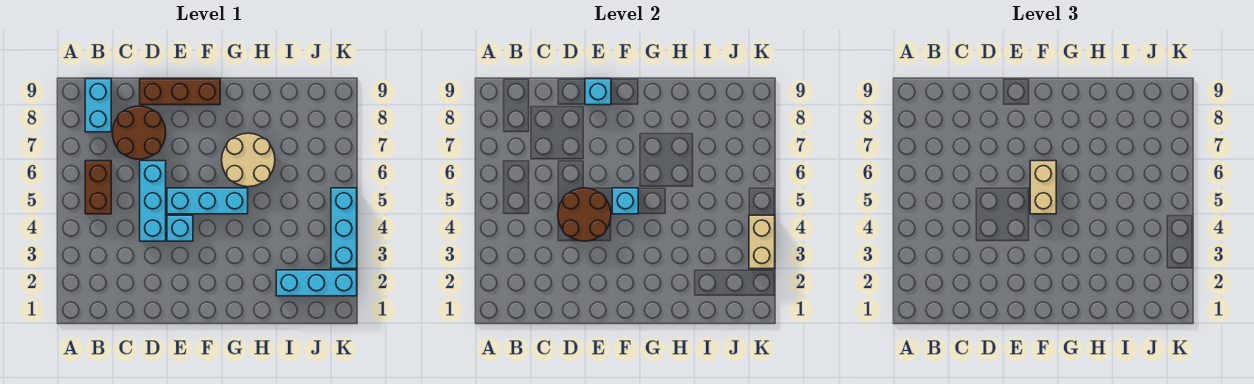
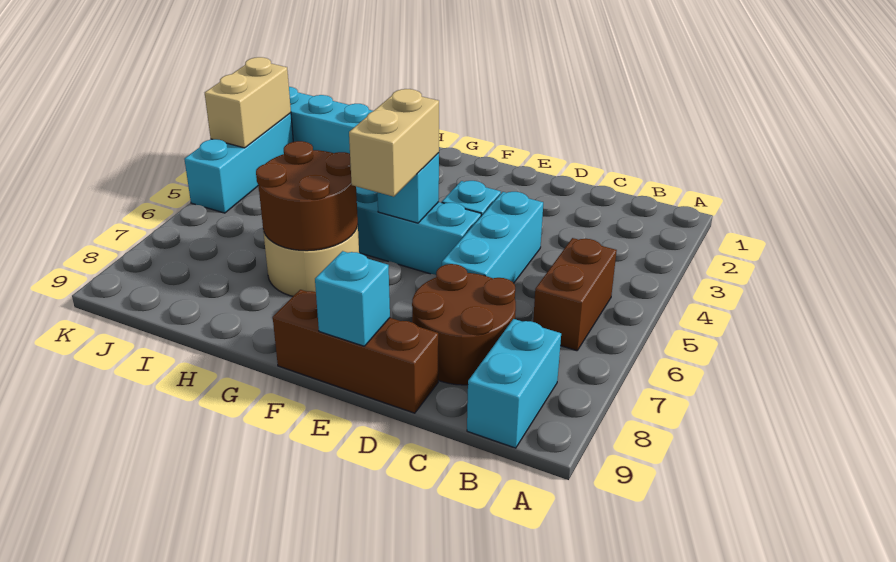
brown round brick D4:E5 level 2 -> brown round brick G6:H7 level 2

